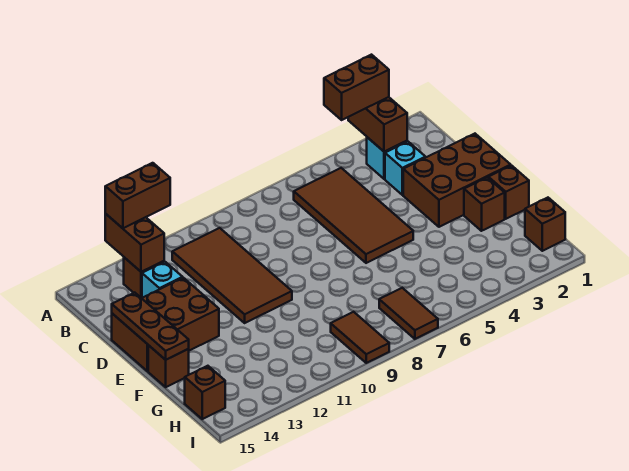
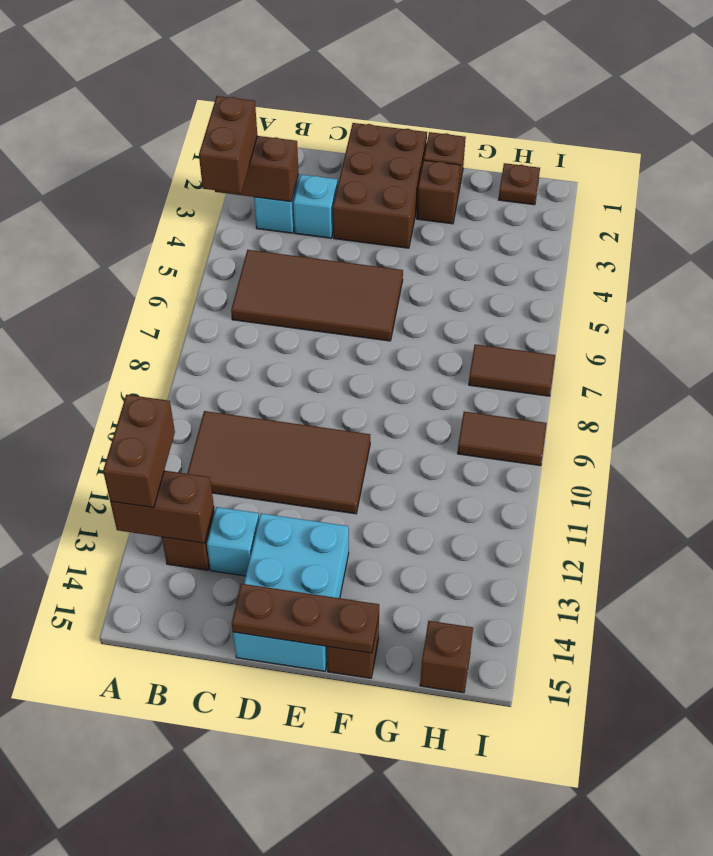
brown brick D13:E15 level 1 -> cyan brick D13:E15 level 1
brown brick H1 level 1 -> brown plate H1 level 1

